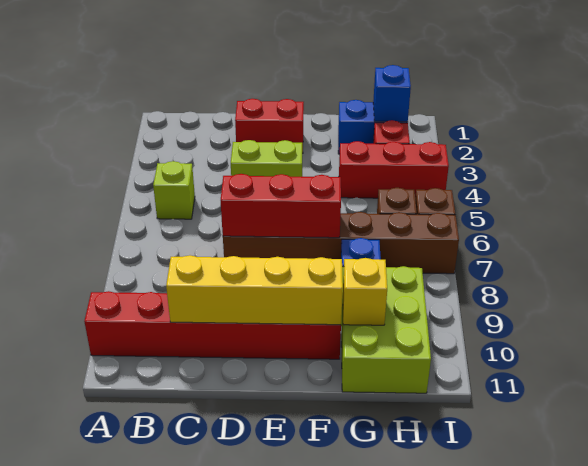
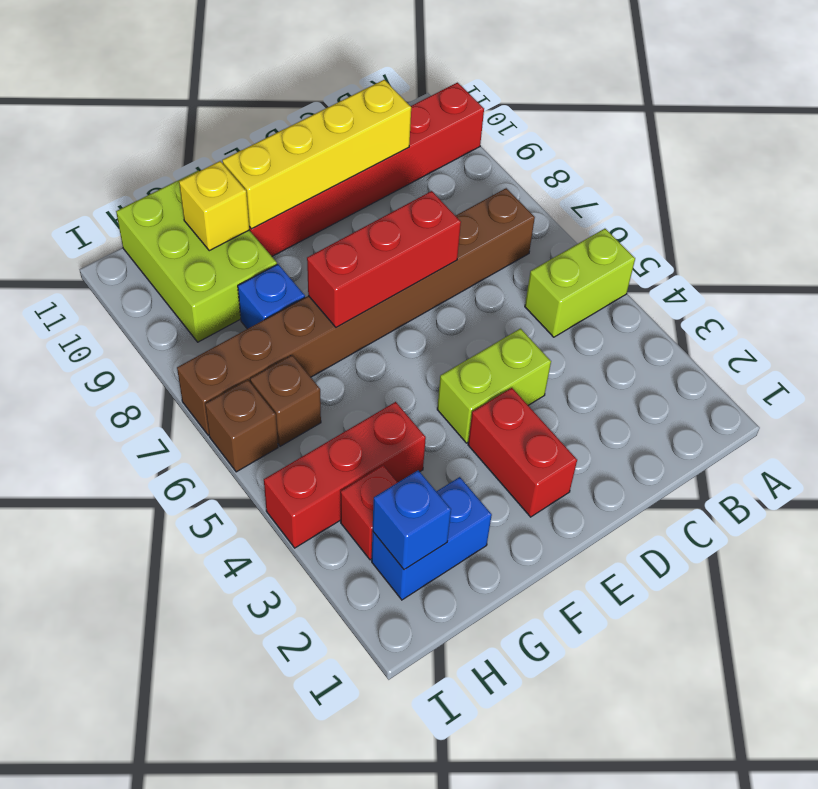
lime brick B5 level 1 -> lime brick A5:B5 level 1
red brick D2:E2 level 1 -> red brick E2:E3 level 1
brown brick D7:I7 level 1 -> brown brick B7:I7 level 1

